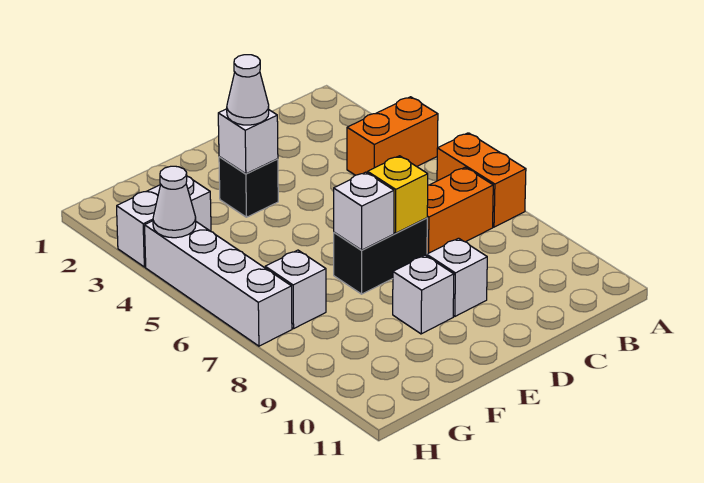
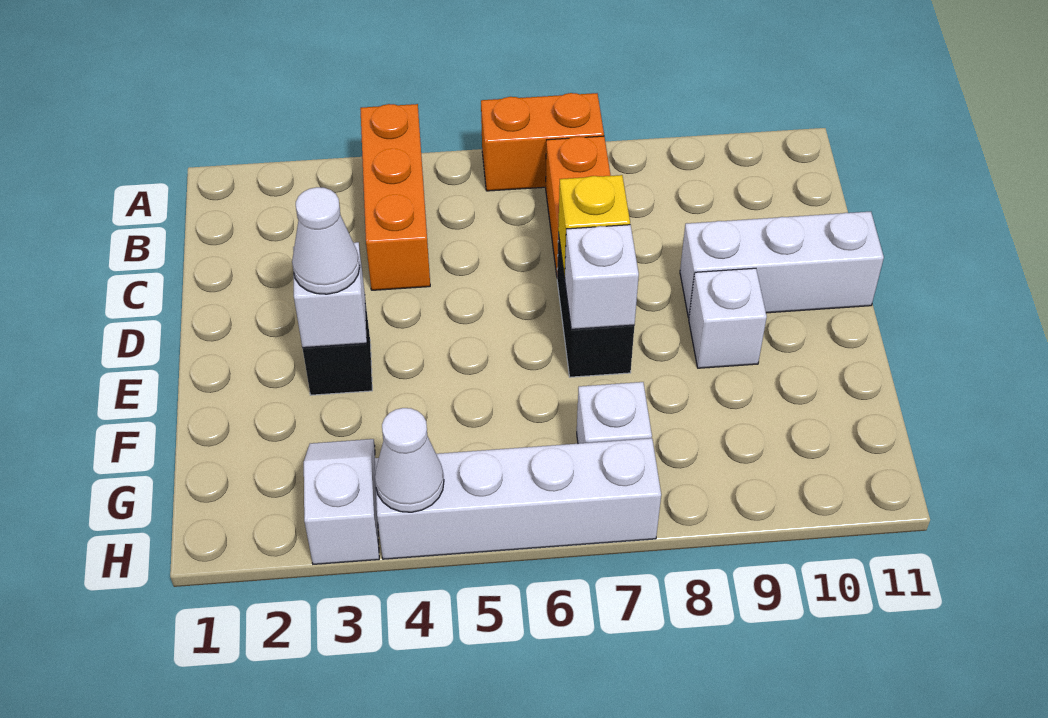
orange brick A4:B4 level 1 -> orange brick A4:C4 level 1
white brick D9 level 1 -> white brick D9:D11 level 1
white brick G3:H3 level 1 -> white slope G3:H3 level 1 top H

